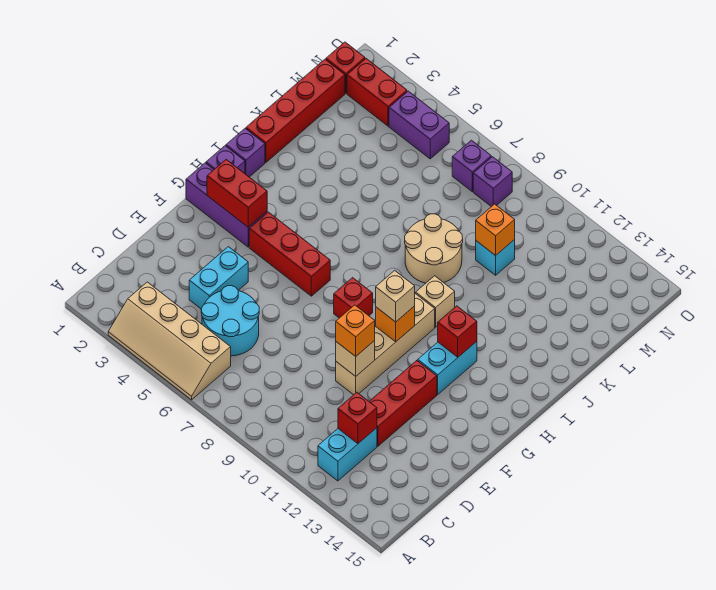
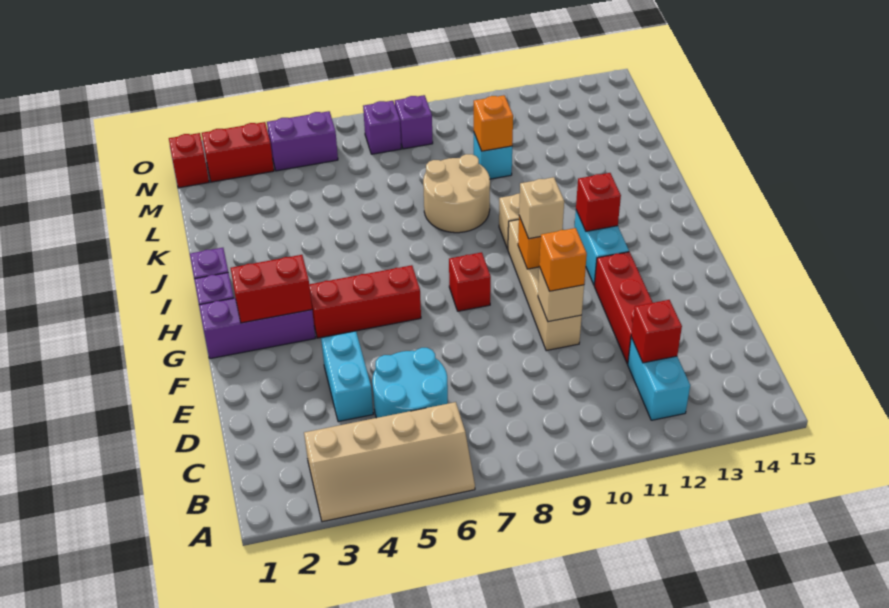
red brick J1:M1 level 1 -> none

